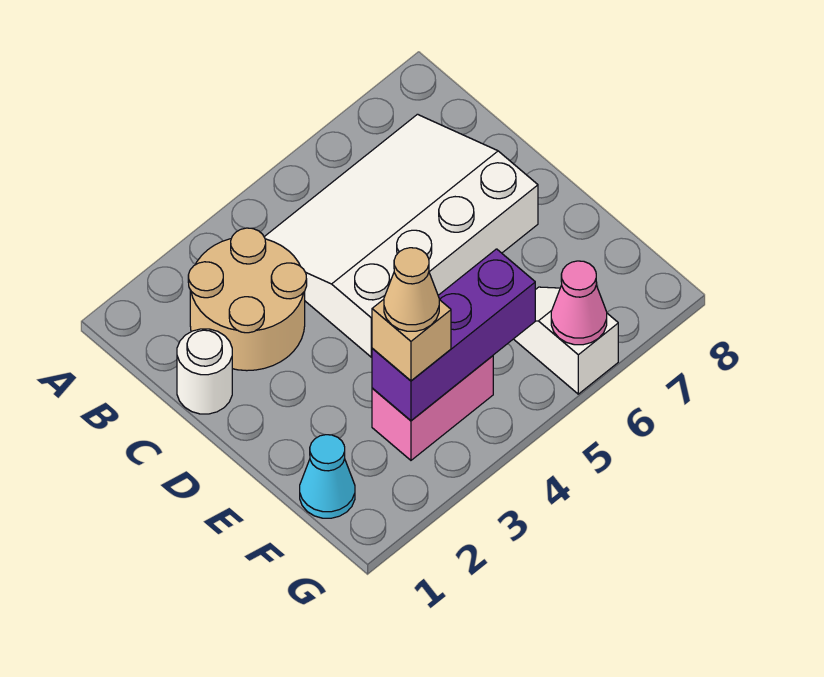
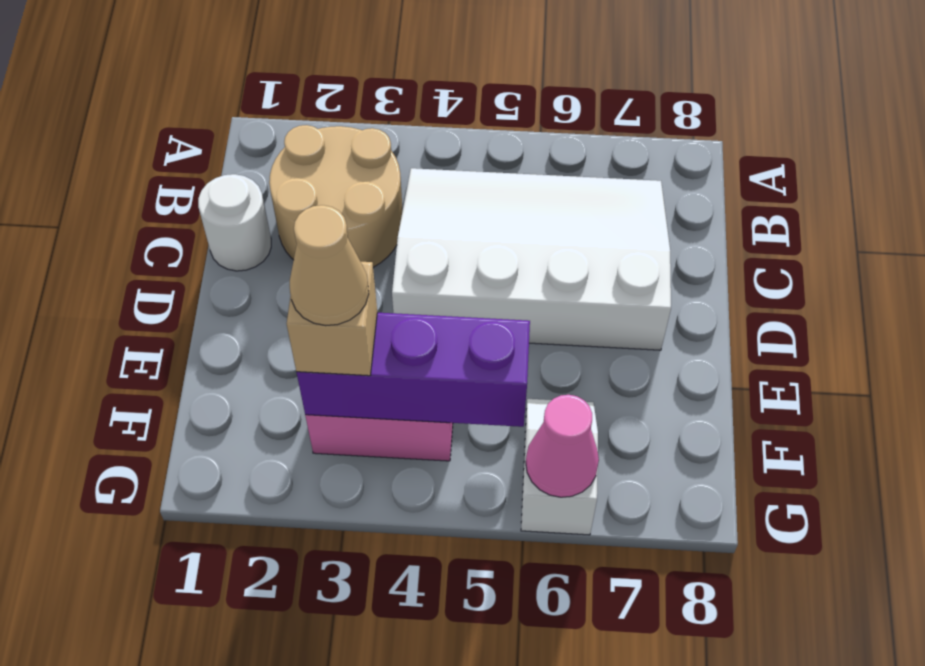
cyan cone F1 level 1 -> none

